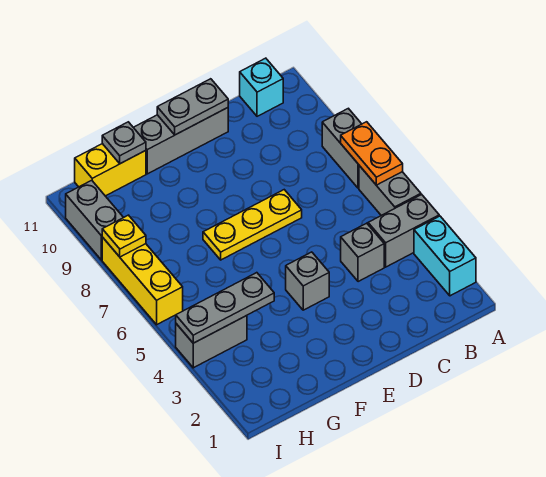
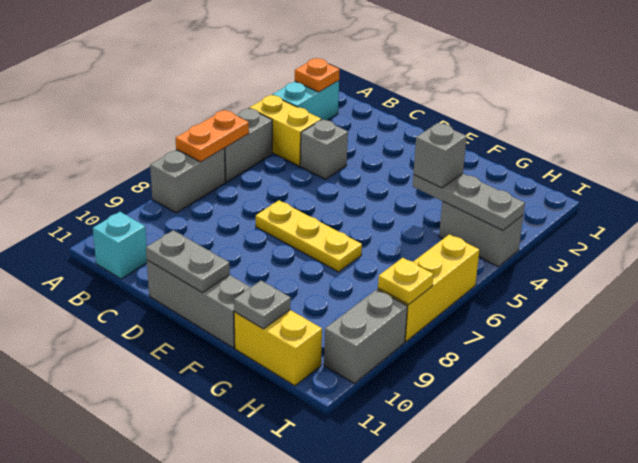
none -> orange plate A2 level 2
grey brick A4:B4 level 1 -> yellow brick A4:B4 level 1
grey brick E4 level 1 -> grey brick G4 level 3

